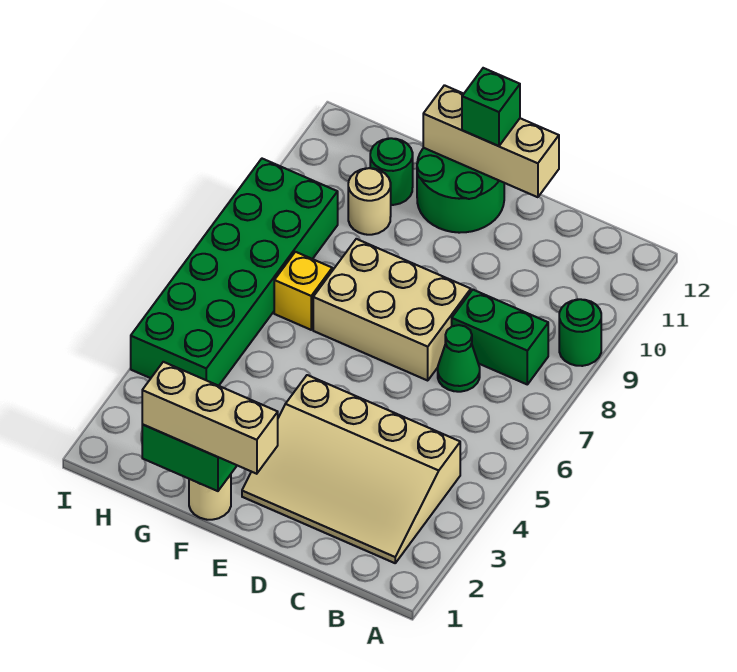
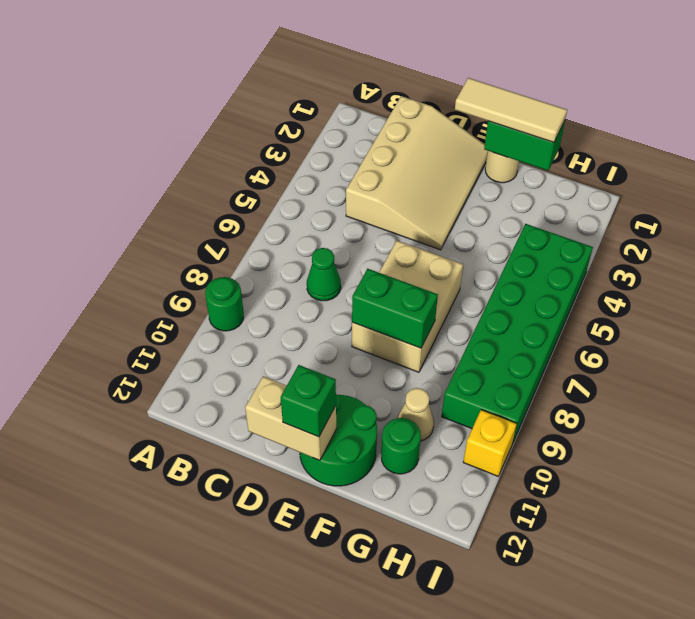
tan slope B2:E4 level 1 top 4 -> tan slope C1:E4 level 1 top C
green brick B8:C8 level 1 -> green brick E8:F8 level 2
tan brick D7:F8 level 1 -> tan brick E6:F8 level 1
tan brick D12:F12 level 2 -> tan brick D12:E12 level 2
tan brick E1:G1 level 3 -> tan tile E1:G1 level 3
yellow brick G7 level 1 -> yellow brick I10 level 1
tan round brick G10 level 1 -> tan cone G10 level 1

